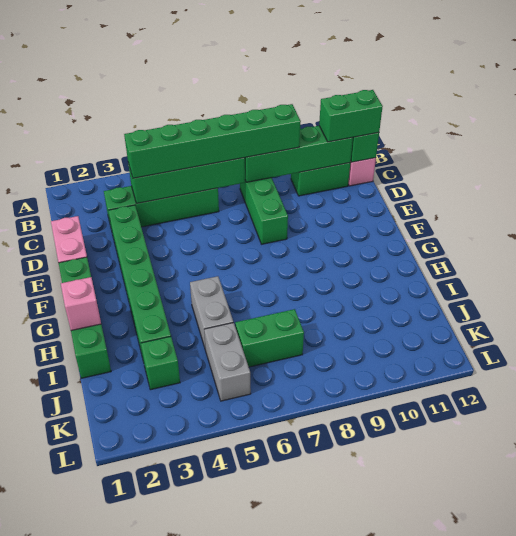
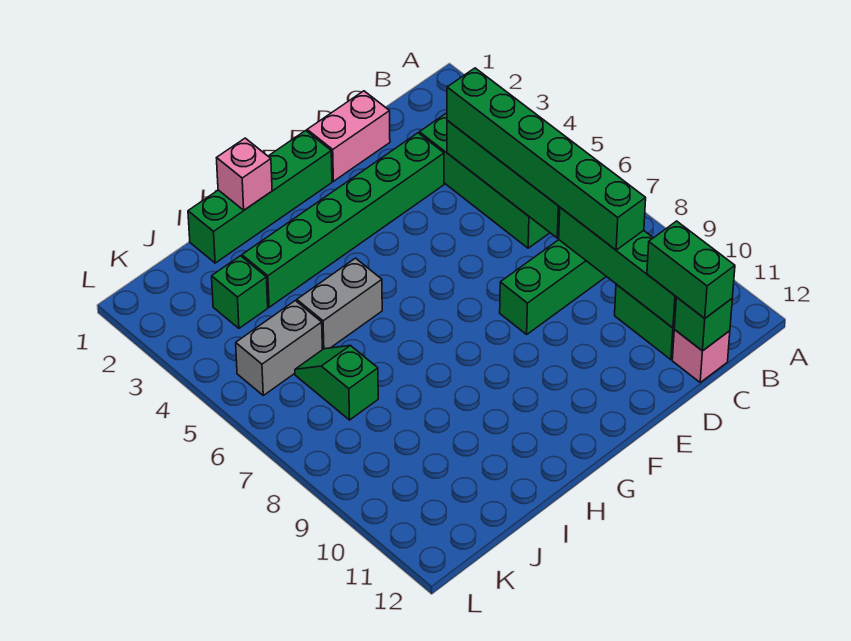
green brick J6:J7 level 1 -> green slope J6:J7 level 1 top 7

